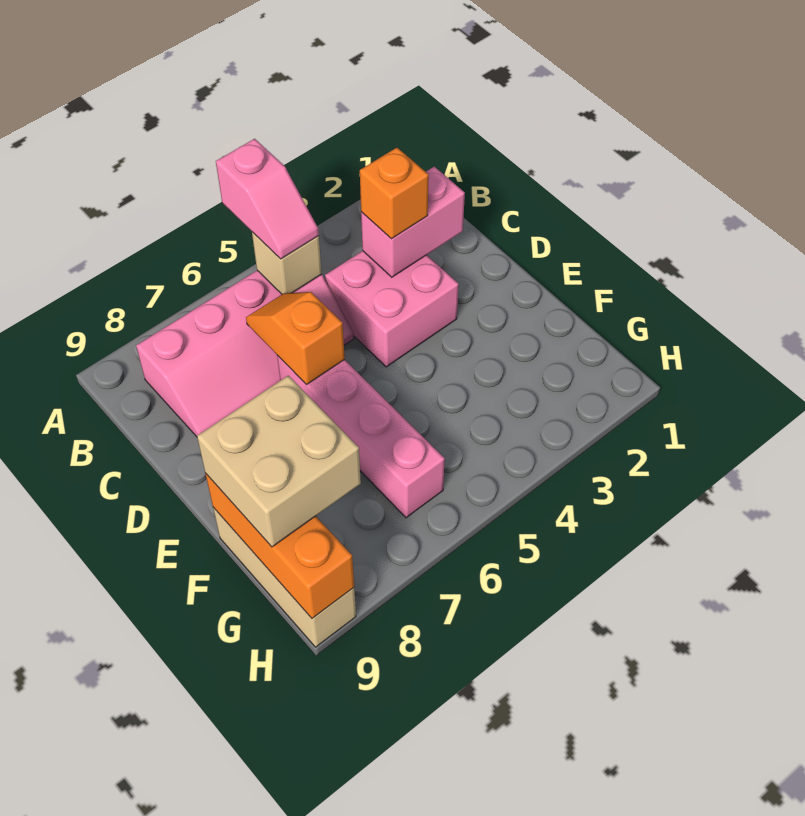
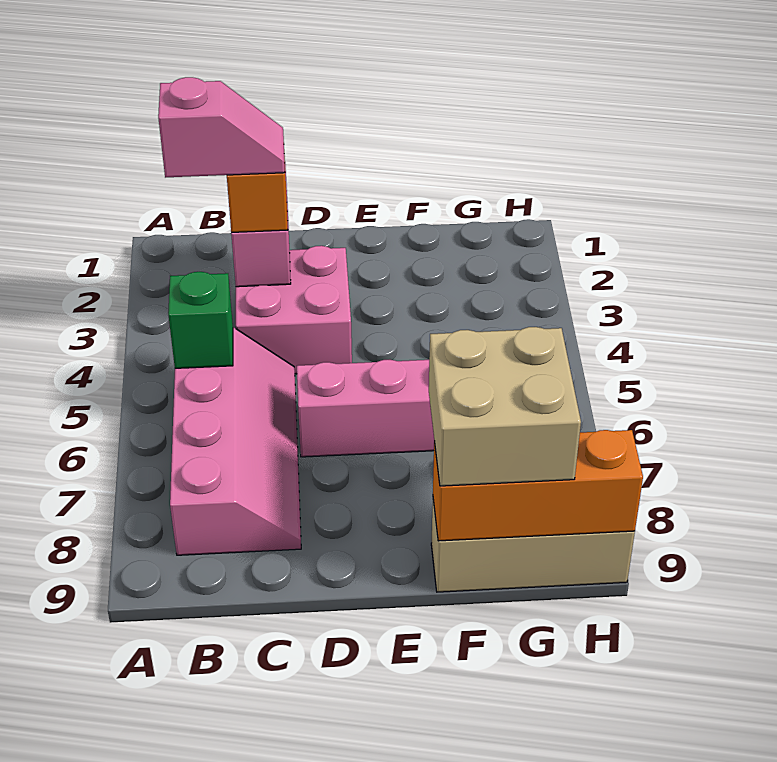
pink slope A5:B5 level 3 top A -> pink slope B3:C3 level 4 top B
tan brick B5 level 2 -> green brick B5 level 2
orange slope C6:D6 level 2 top D -> none

